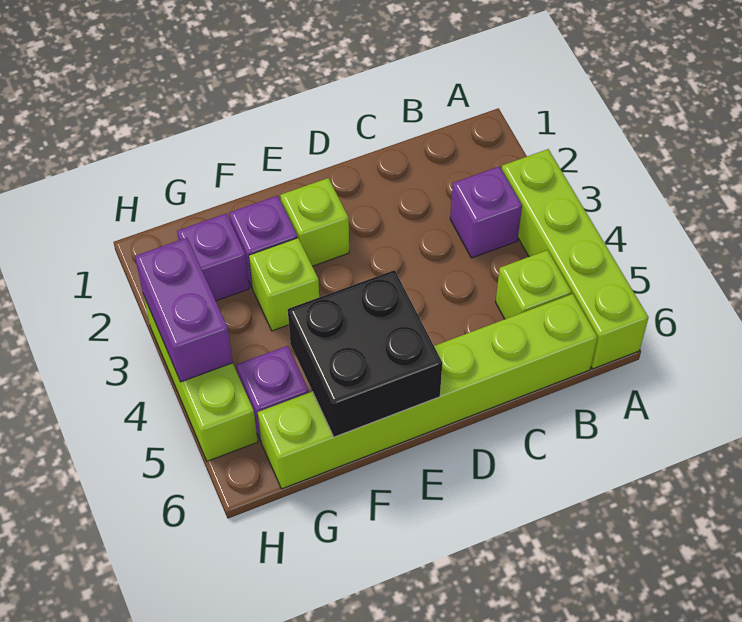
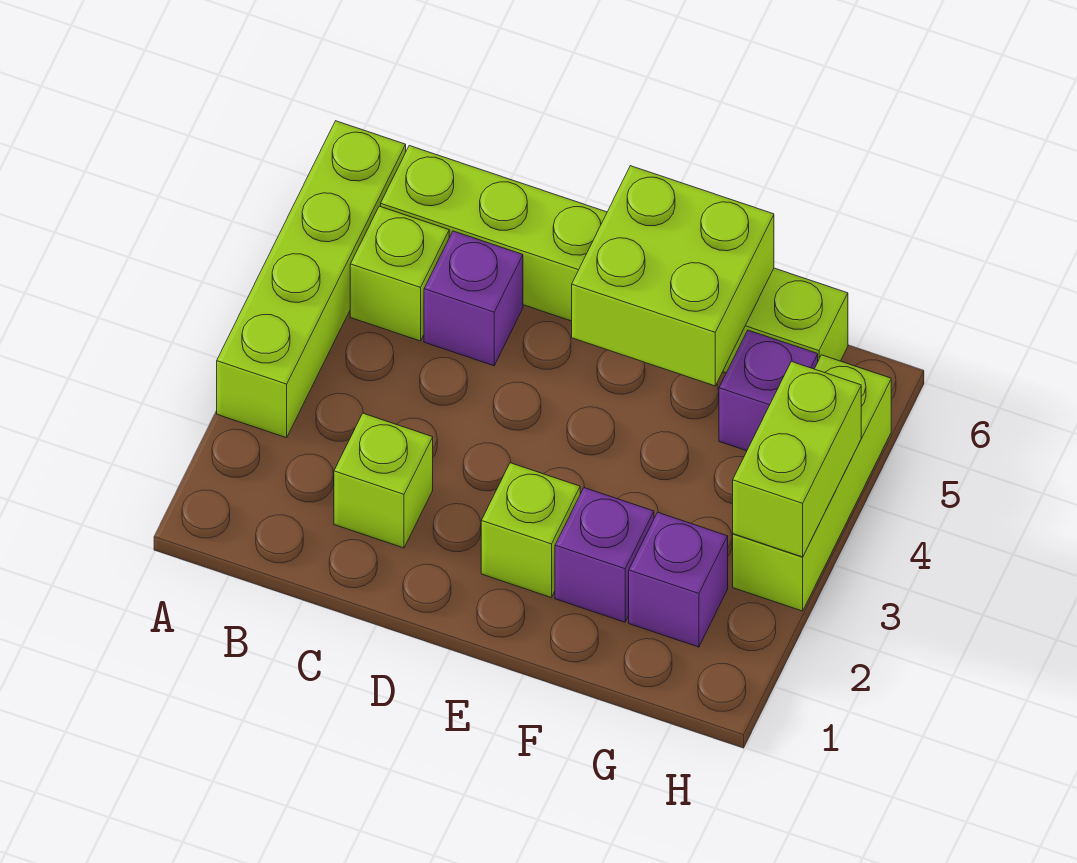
purple brick B3 level 1 -> purple brick C5 level 1
black brick E5:F6 level 2 -> lime brick E5:F6 level 2
lime brick F3 level 1 -> lime brick C2 level 1
purple brick H3:H4 level 2 -> lime brick H3:H4 level 2

